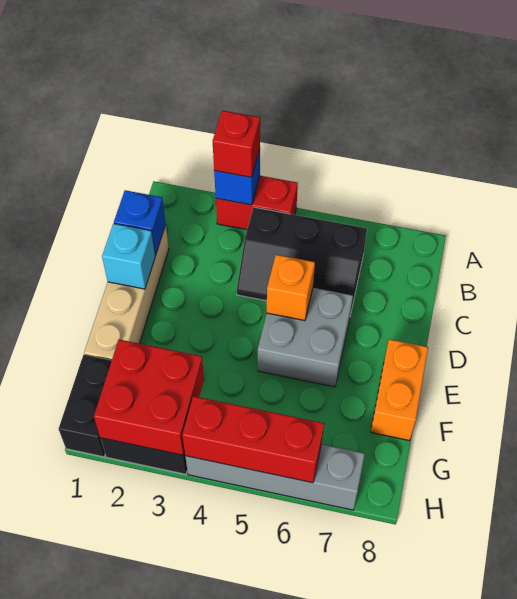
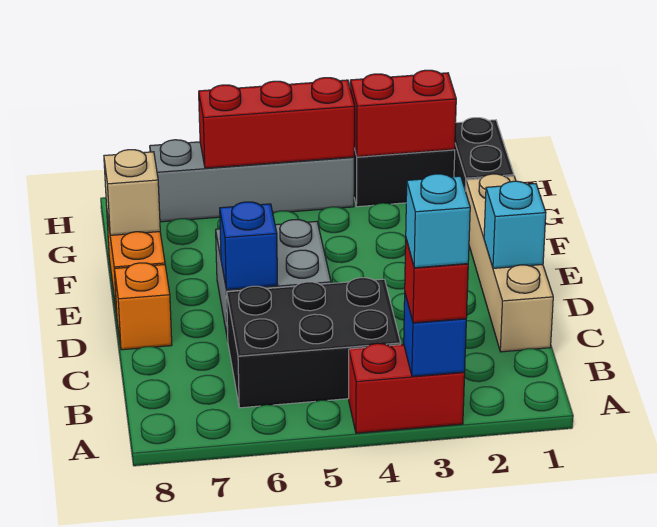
none -> cyan brick A3 level 4
black slope B4:C6 level 1 top B -> black brick B4:C6 level 1
blue brick C1 level 2 -> blue brick D6 level 2
orange brick D5 level 2 -> orange brick D8 level 1
none -> tan brick F8 level 2
red brick G2:H3 level 2 -> red brick H2:H3 level 2

